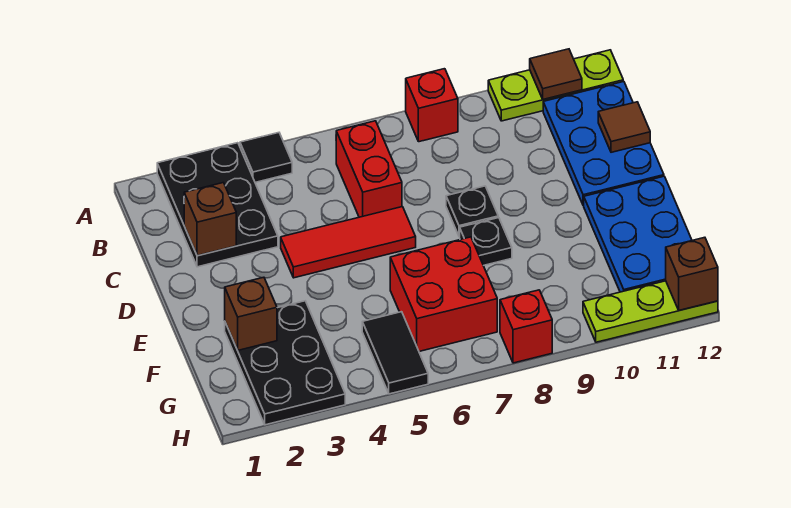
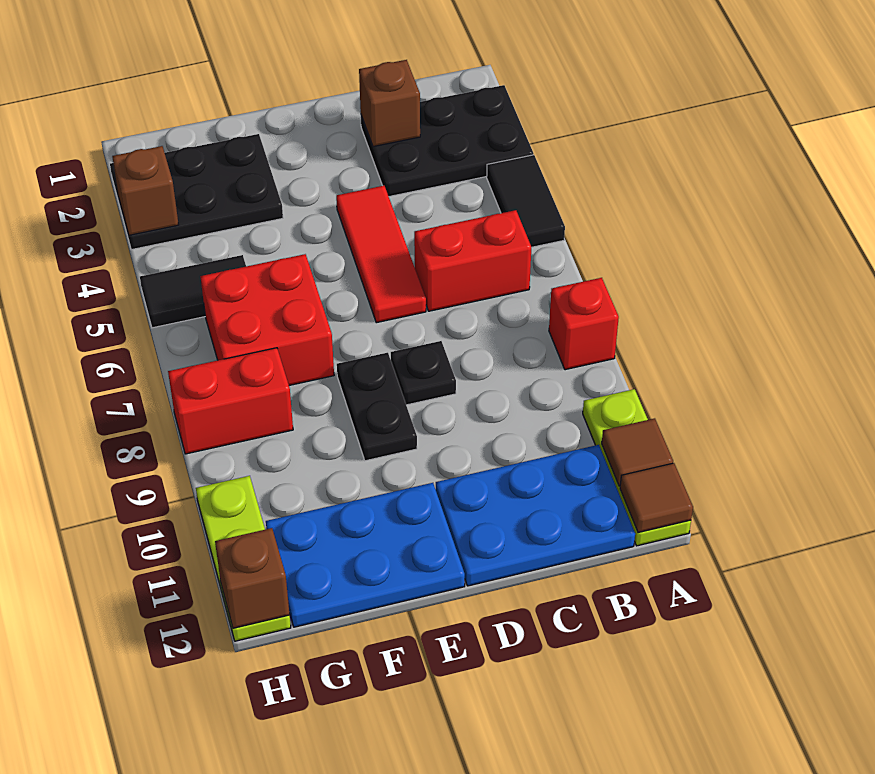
black tile A4 level 1 -> black tile A4:A5 level 1
brown tile C12 level 2 -> brown tile A12 level 2
black plate E8 level 1 -> black plate E8:E9 level 1
brown brick F2 level 2 -> brown brick H3 level 2
red brick H8 level 1 -> red brick G8:H8 level 1

